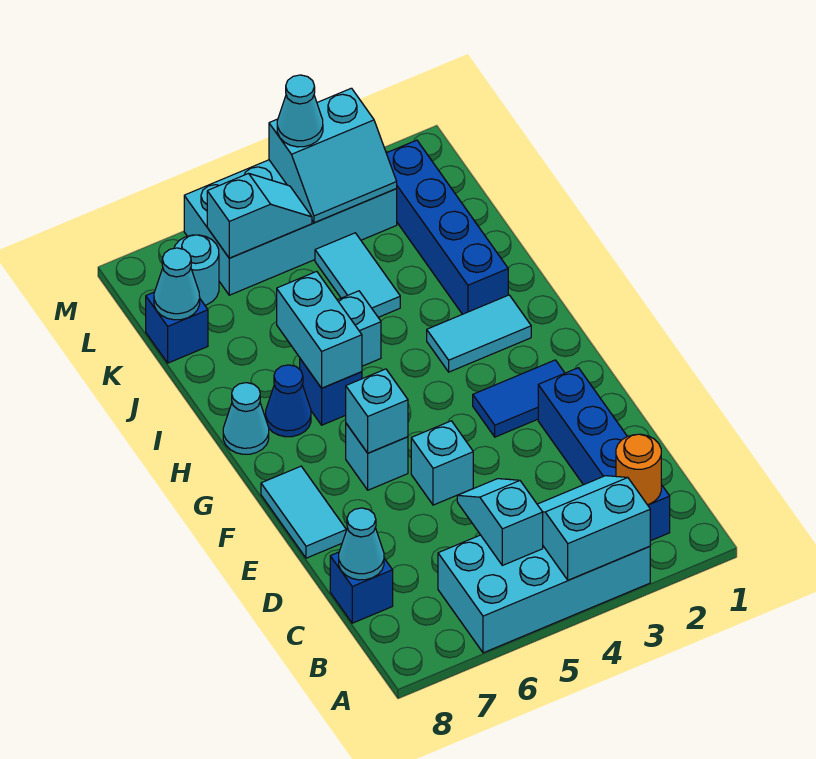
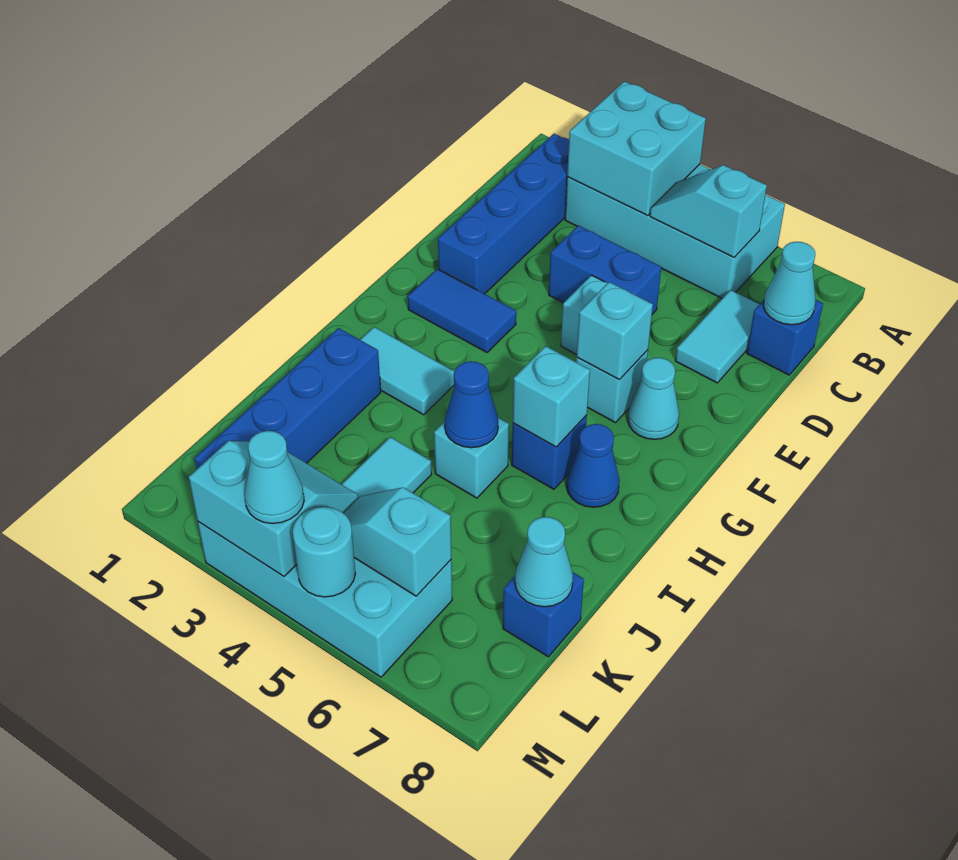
cyan slope A3:B4 level 2 top A -> cyan brick A3:B4 level 2
orange round brick B2 level 2 -> none
cyan slope B5:C5 level 2 top B -> cyan slope B5:B6 level 2 top 6
none -> blue brick D4:D5 level 1
cyan tile E8:F8 level 1 -> cyan tile C7:D7 level 1
cyan brick H6:I6 level 2 -> cyan brick H6 level 2
cyan cone H8 level 1 -> cyan cone F7 level 1
none -> blue cone I5 level 2
cyan round brick L7 level 1 -> cyan round brick M5 level 2

